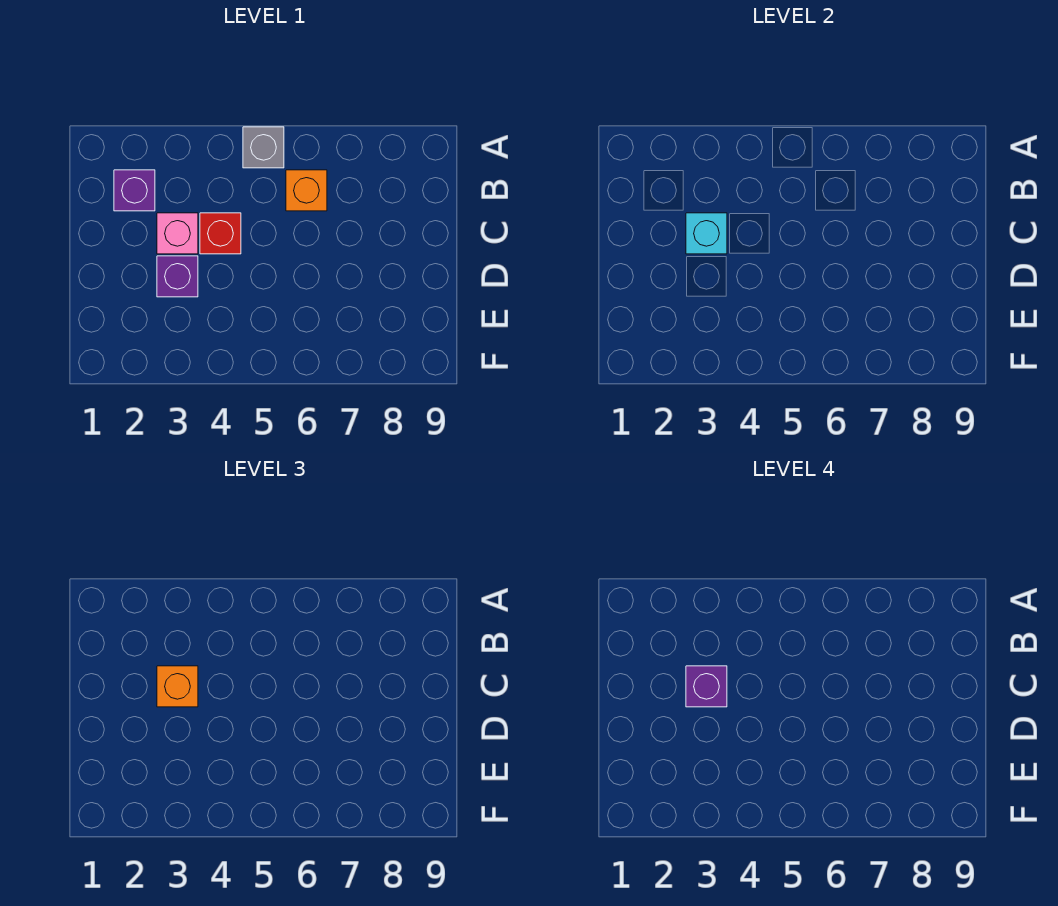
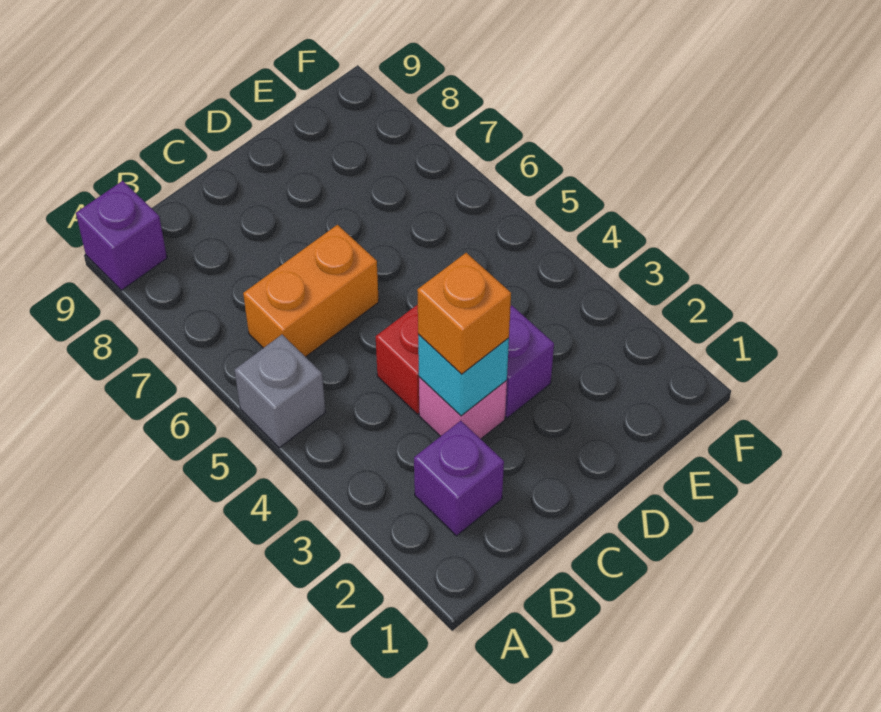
orange brick B6 level 1 -> orange brick B6:C6 level 1
purple brick C3 level 4 -> purple brick A9 level 1

